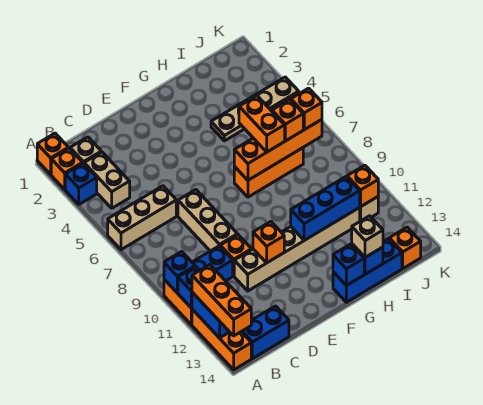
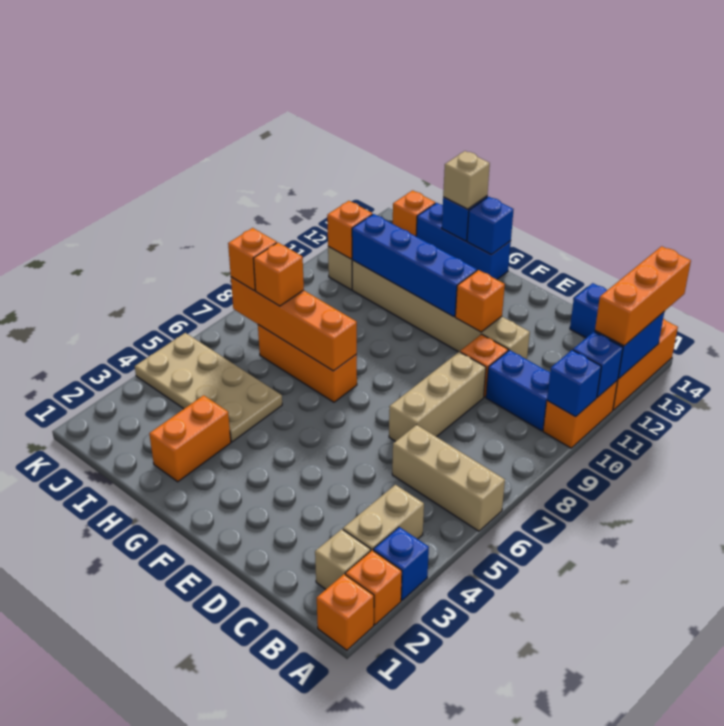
blue brick G11:I11 level 2 -> blue brick F11:I11 level 2
tan plate H4:K4 level 1 -> tan plate H4:K5 level 1
orange brick H6:H7 level 3 -> orange brick H2:H3 level 1

